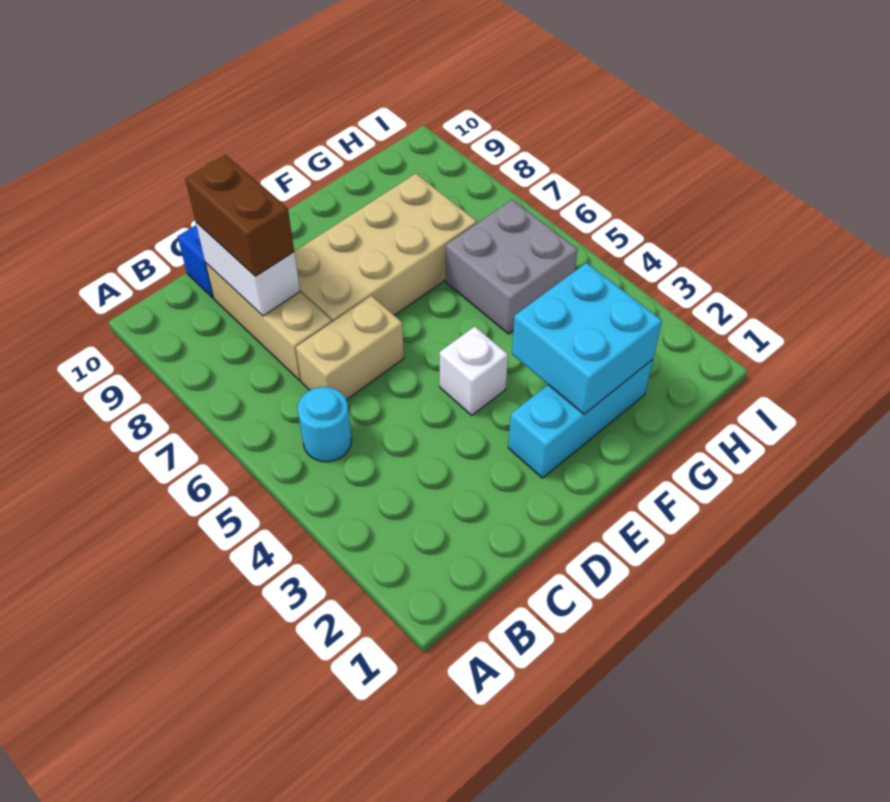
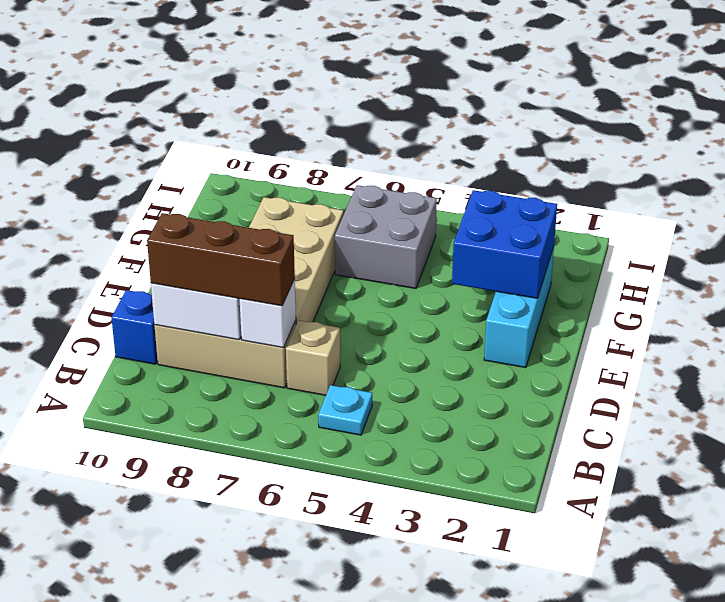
cyan round brick B5 level 1 -> cyan plate B5 level 1
tan brick C6:D6 level 1 -> tan brick C6 level 1
brown brick C8:C9 level 3 -> brown brick C7:C9 level 3
white brick E4 level 1 -> white brick C7 level 2
cyan brick F2:G3 level 2 -> blue brick F2:G3 level 2

